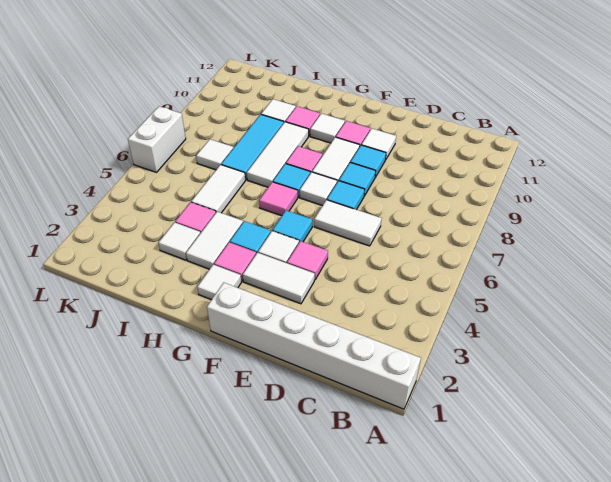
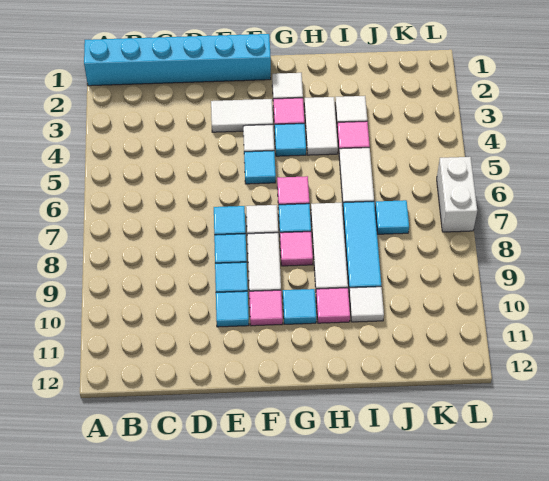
white brick A1:F1 level 1 -> cyan brick A1:F1 level 1
white tile D6:E6 level 1 -> none
pink tile E4 level 1 -> none
white tile E10 level 1 -> cyan tile E10 level 1
white tile G10 level 1 -> cyan tile G10 level 1
white tile J7 level 1 -> cyan tile J7 level 1

